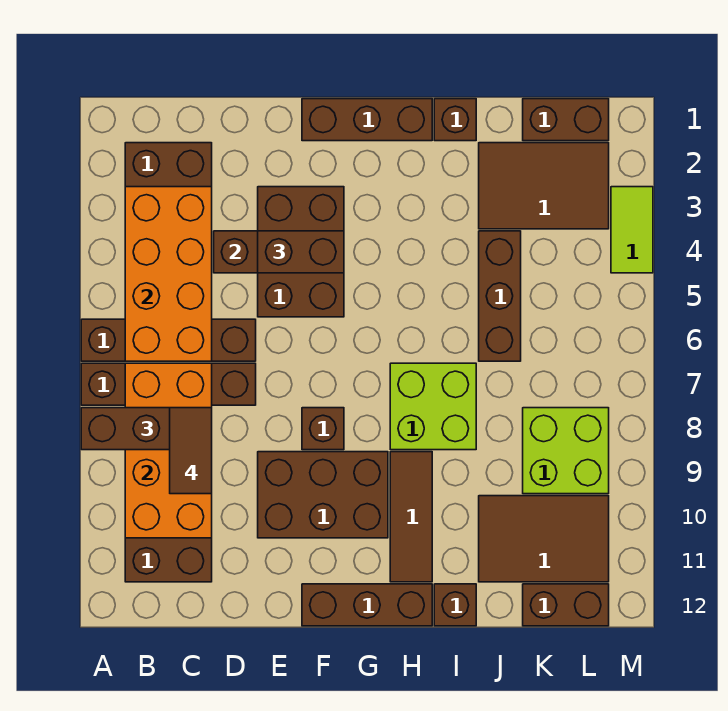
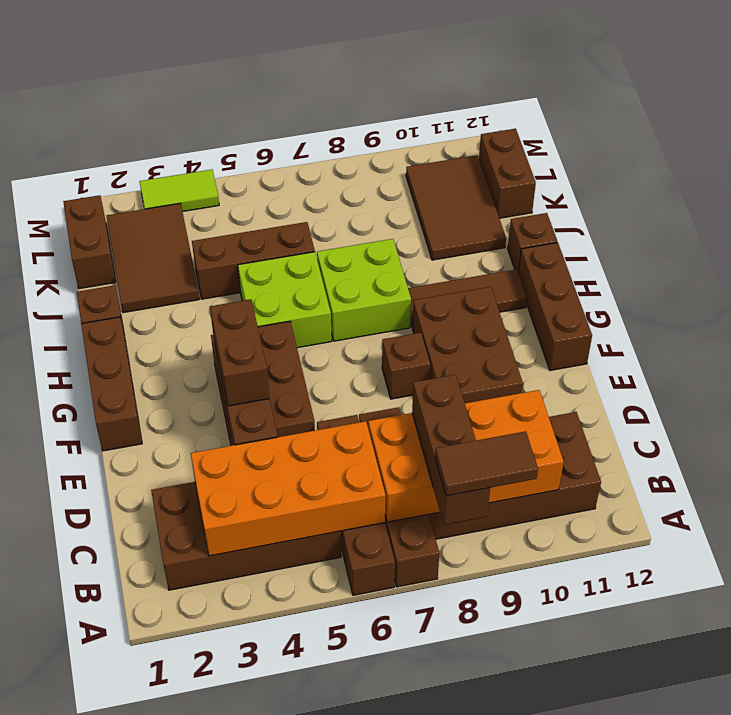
brown tile C8:C9 level 4 -> brown tile A8:A9 level 4
brown brick E3:F5 level 1 -> brown brick E4:G5 level 1
lime brick K8:L9 level 1 -> lime brick H5:I6 level 1

